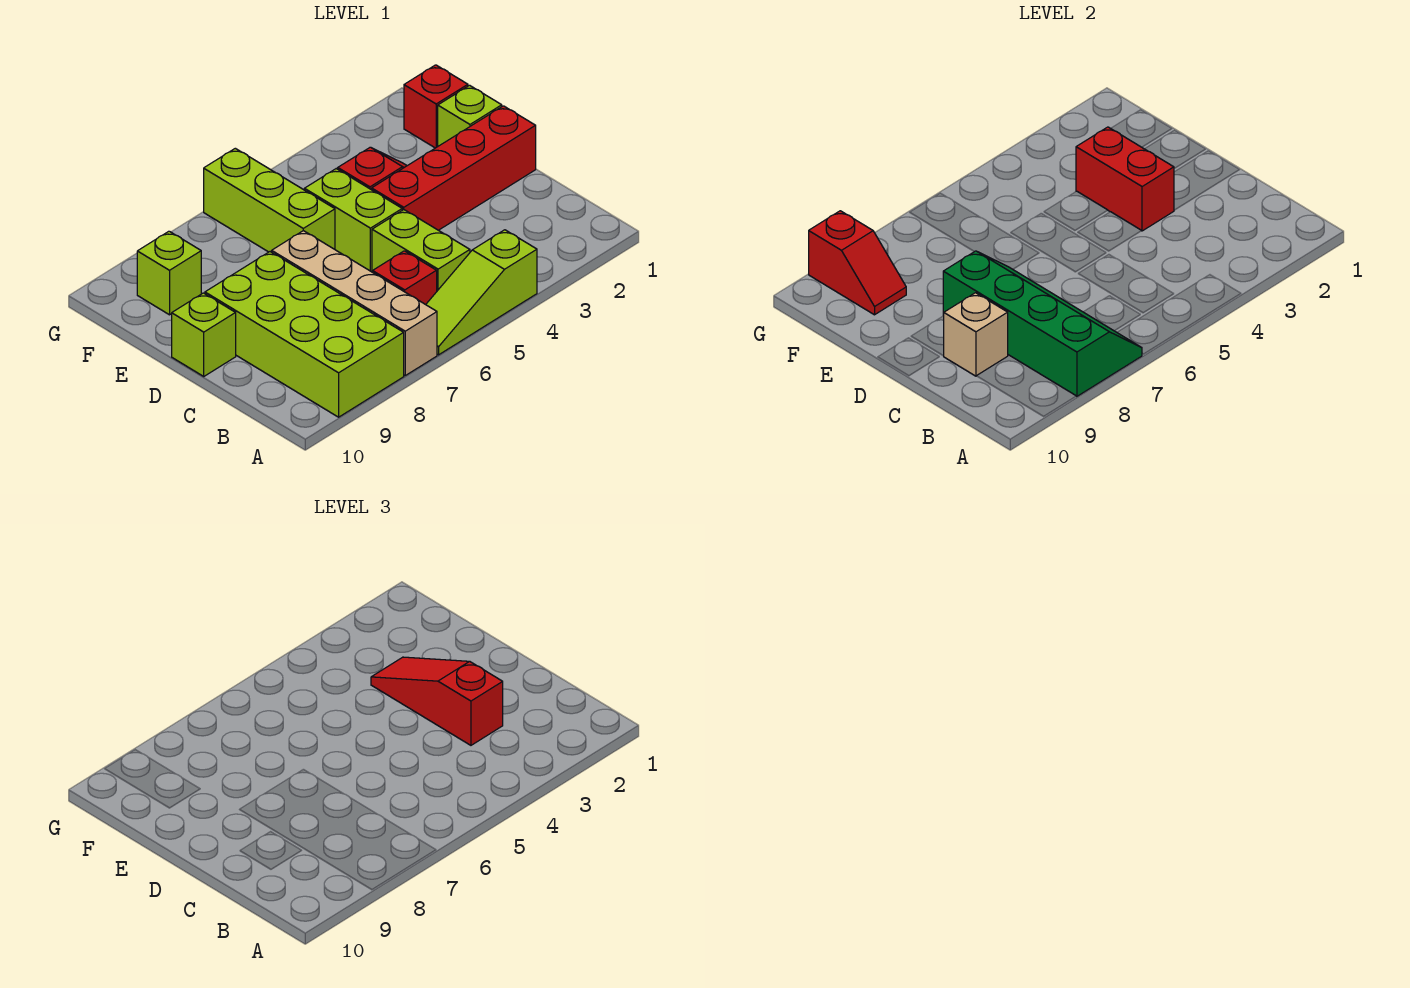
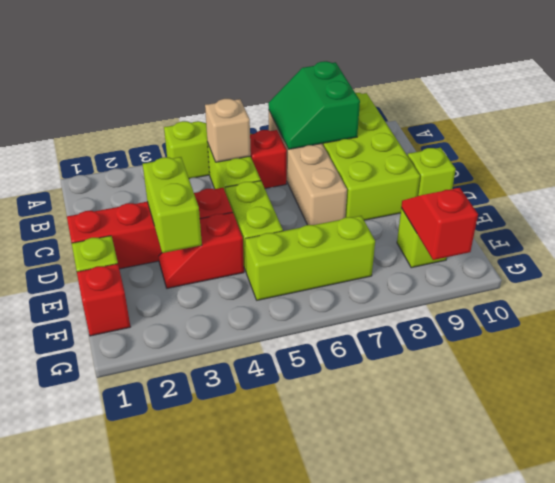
green slope A7:D8 level 2 top 8 -> green slope A7:B8 level 2 top 8
red slope C3:E3 level 3 top C -> none
tan brick C9 level 2 -> tan brick B5 level 2
red brick D3:E3 level 2 -> lime brick D3:E3 level 2
lime brick E6:G6 level 1 -> lime brick F5:F7 level 1

